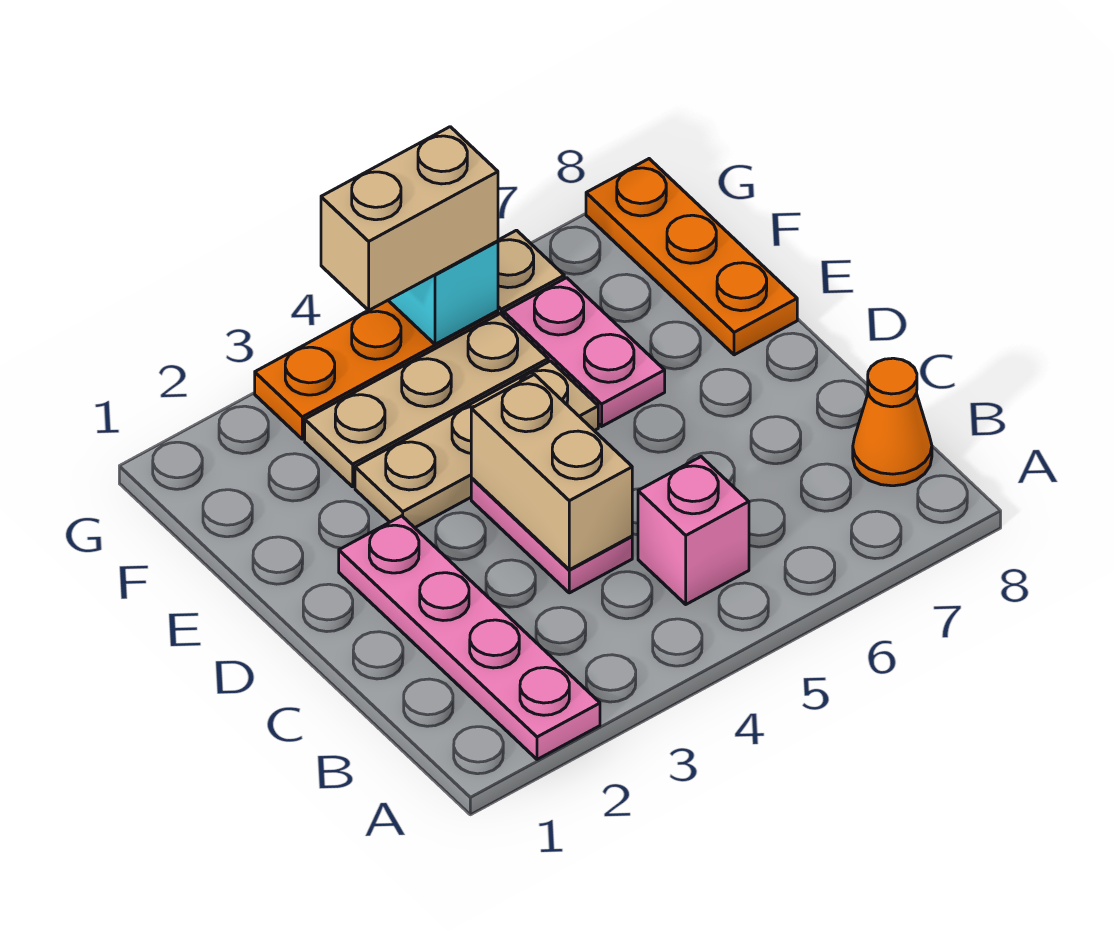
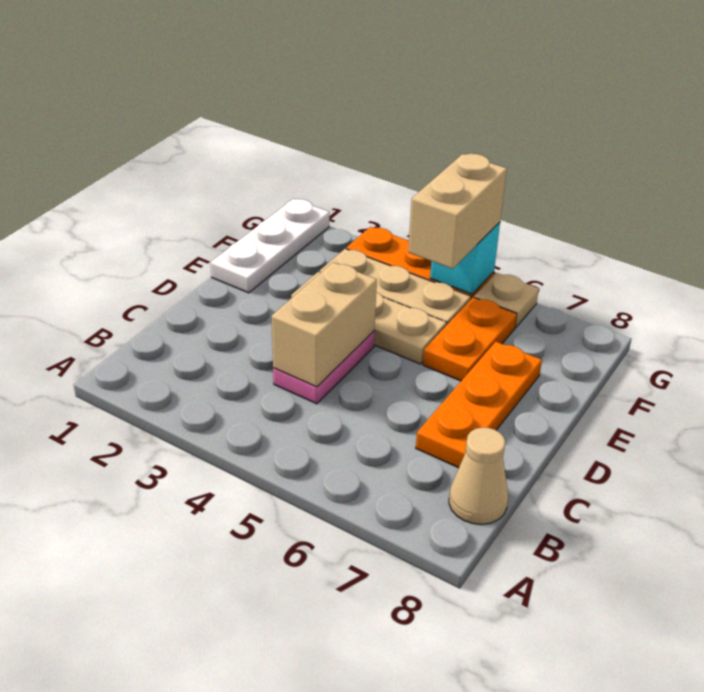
pink plate A2:D2 level 1 -> none
pink brick B5 level 1 -> none
orange cone B8 level 1 -> tan cone B8 level 1
none -> white plate E1:G1 level 1
pink plate E6:F6 level 1 -> orange plate E6:F6 level 1
orange plate E8:G8 level 1 -> orange plate C7:E7 level 1
tan brick G4:G5 level 3 -> tan brick F5:G5 level 3

